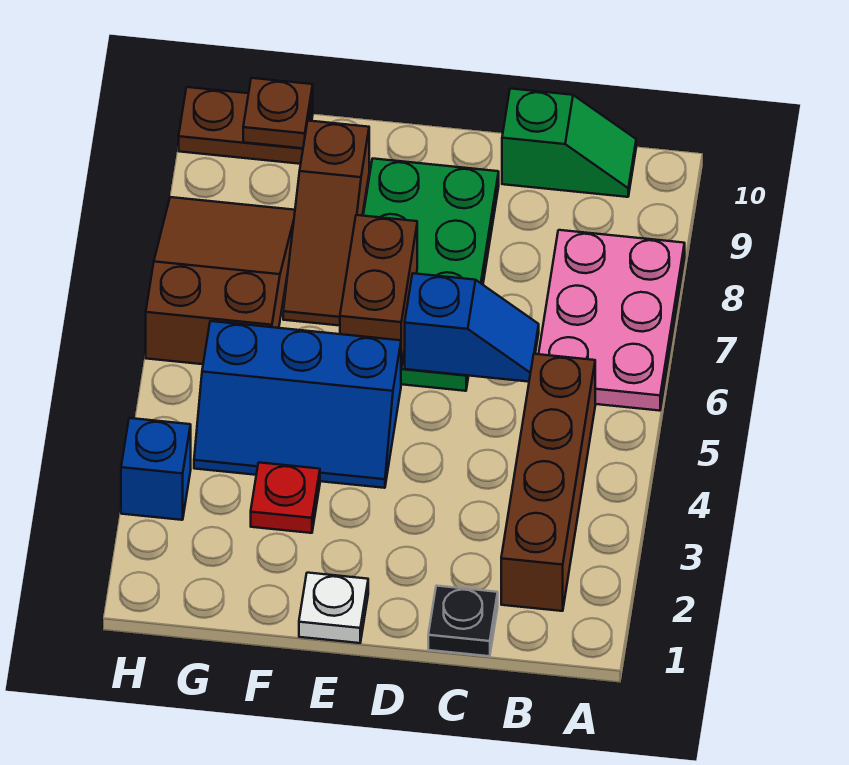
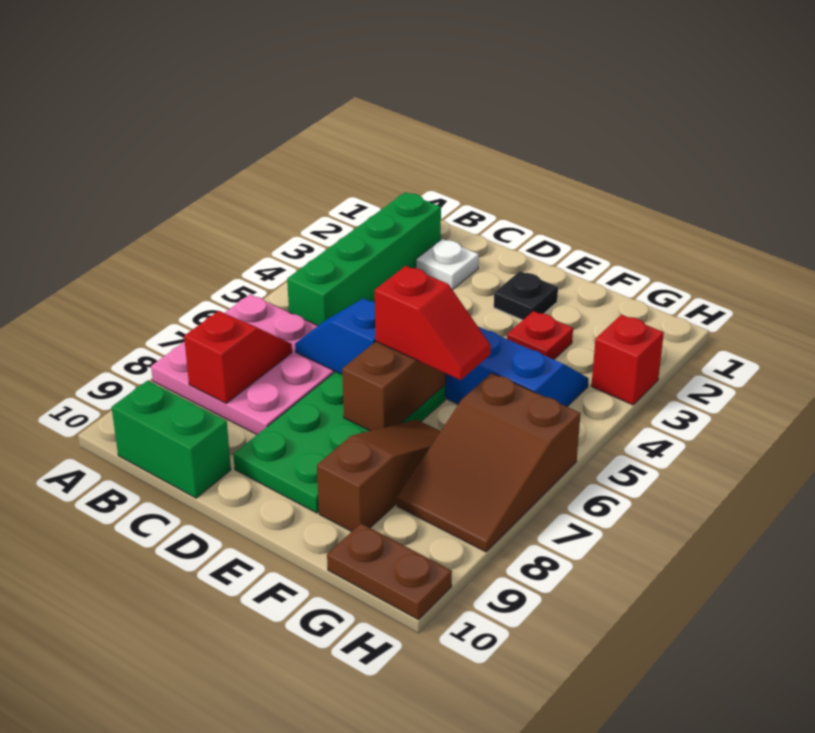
pink plate A6:B8 level 1 -> pink plate A6:C8 level 1
brown brick B2:B5 level 1 -> green brick B2:B5 level 1
none -> red slope B7:B8 level 2 top 8
green slope B10:C10 level 1 top C -> green brick B10:C10 level 1
black plate C1 level 1 -> black plate E2 level 1
white plate E1 level 1 -> white plate C2 level 1
none -> red slope E6:F6 level 3 top E
brown plate G10 level 2 -> none
blue brick H3 level 1 -> red brick H3 level 1

